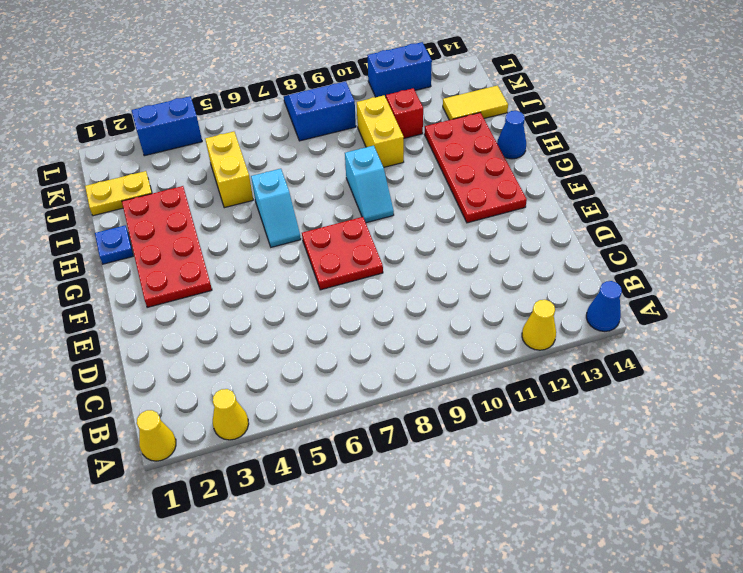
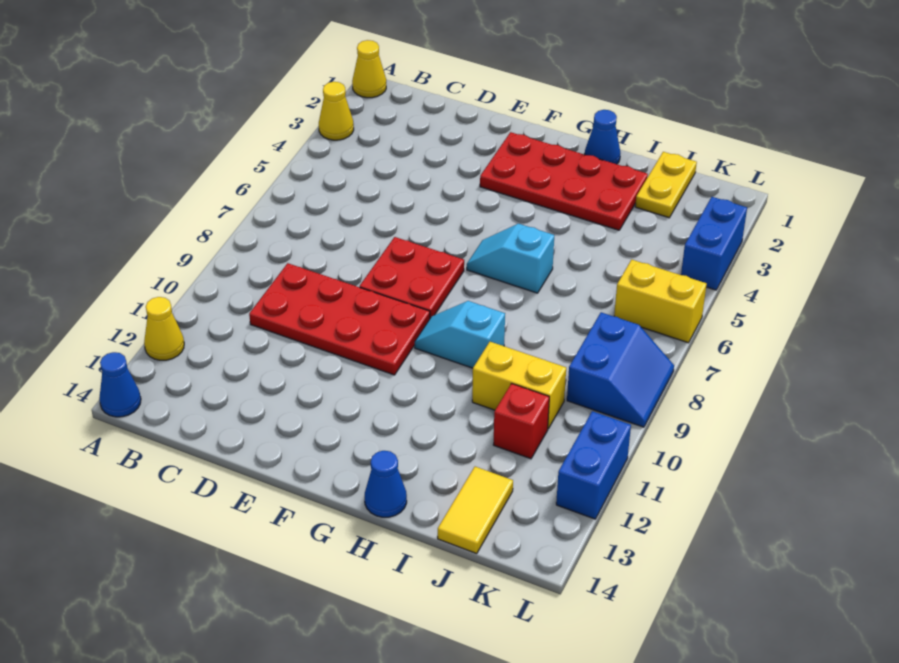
red plate F12:I13 level 1 -> red plate C9:F10 level 1
blue plate H1 level 1 -> blue cone H1 level 1
yellow brick I5:J5 level 1 -> yellow brick K6:L6 level 1

